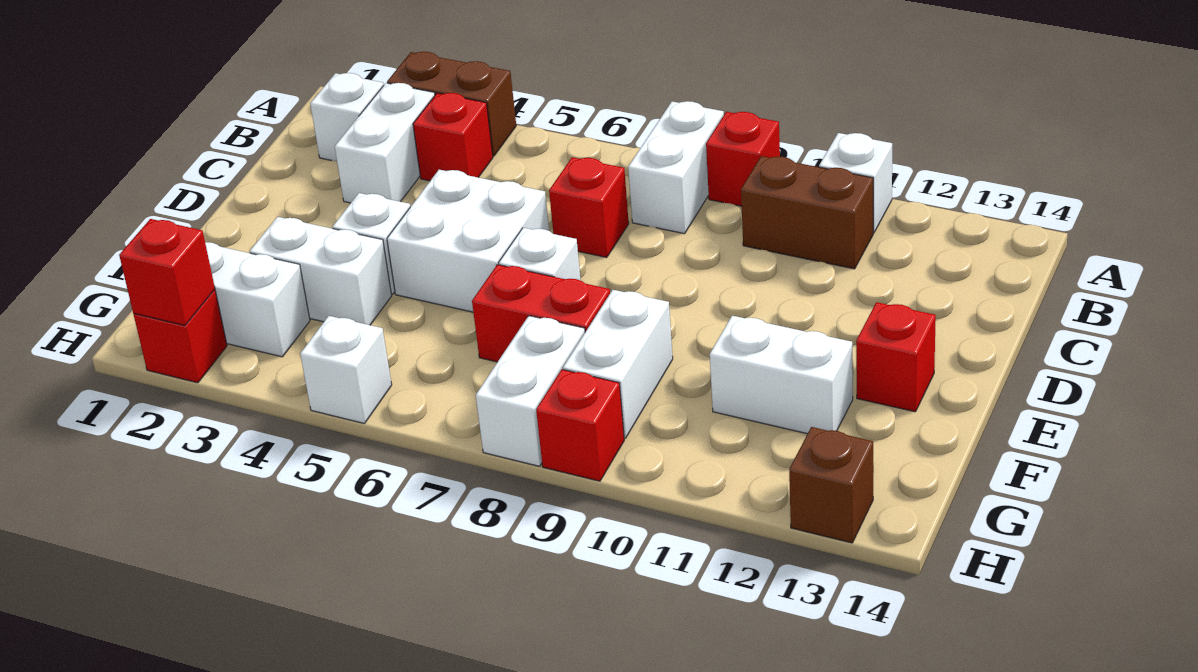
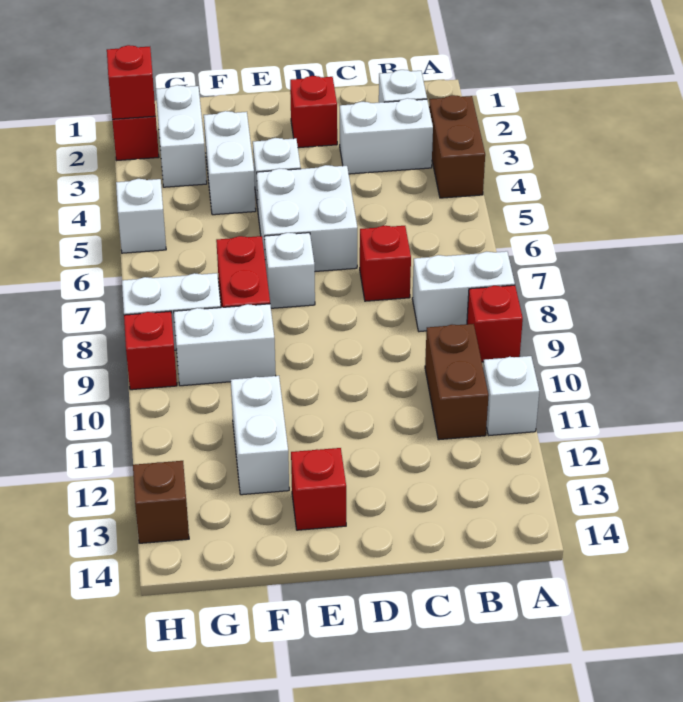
red brick B4 level 1 -> red brick D2 level 1

